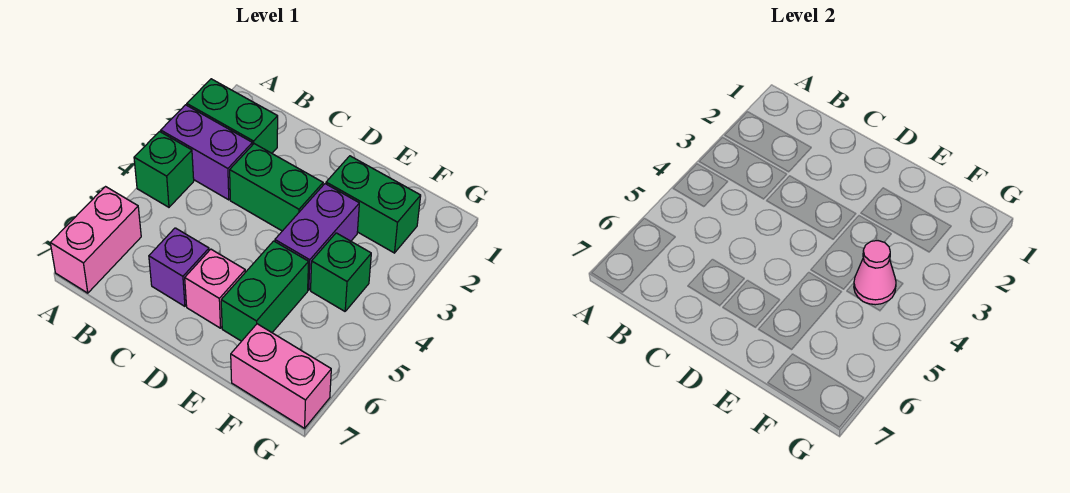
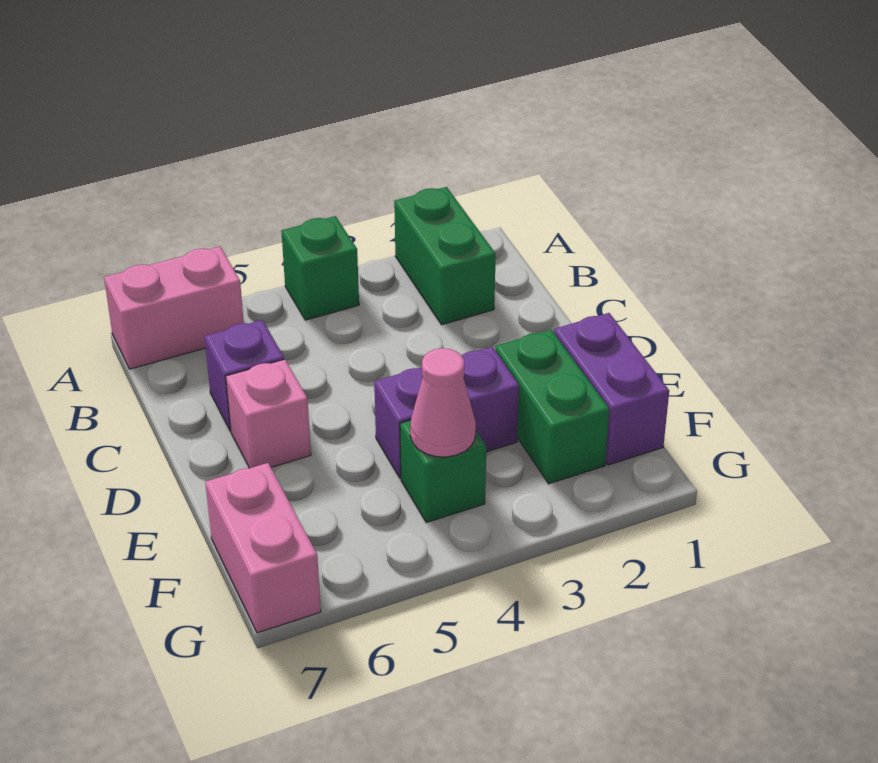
purple brick A3:B3 level 1 -> purple brick E1:F1 level 1
green brick C3:D3 level 1 -> none
green brick E5:E6 level 1 -> none

